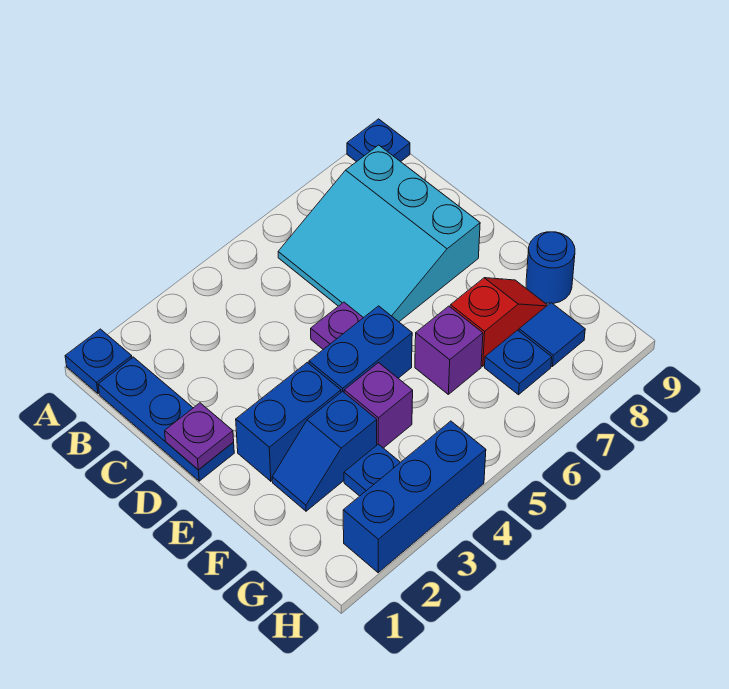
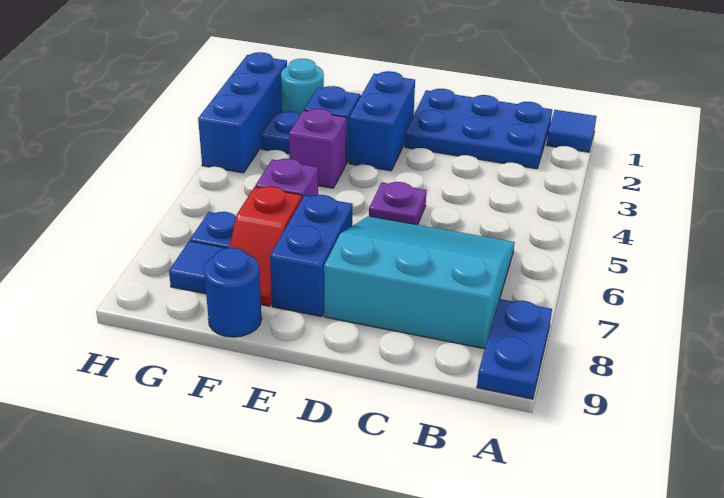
blue plate A1 level 1 -> blue tile A1 level 1
blue plate A9 level 1 -> blue plate A8:A9 level 1
blue plate B1:D1 level 1 -> blue plate B1:D2 level 1
purple plate D1 level 2 -> none
blue brick E4:E5 level 1 -> blue brick E7:E8 level 1
none -> cyan round brick G2 level 1

